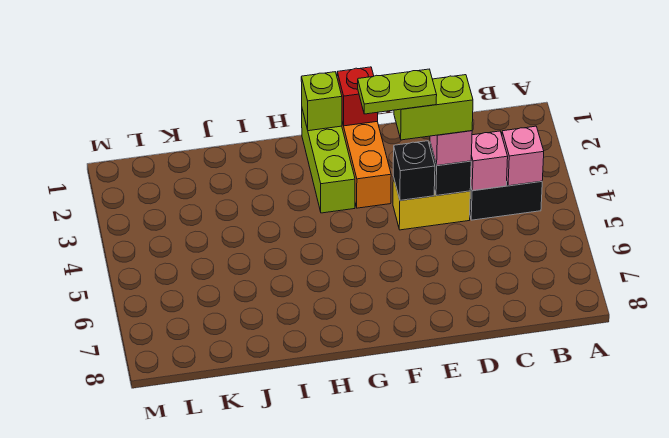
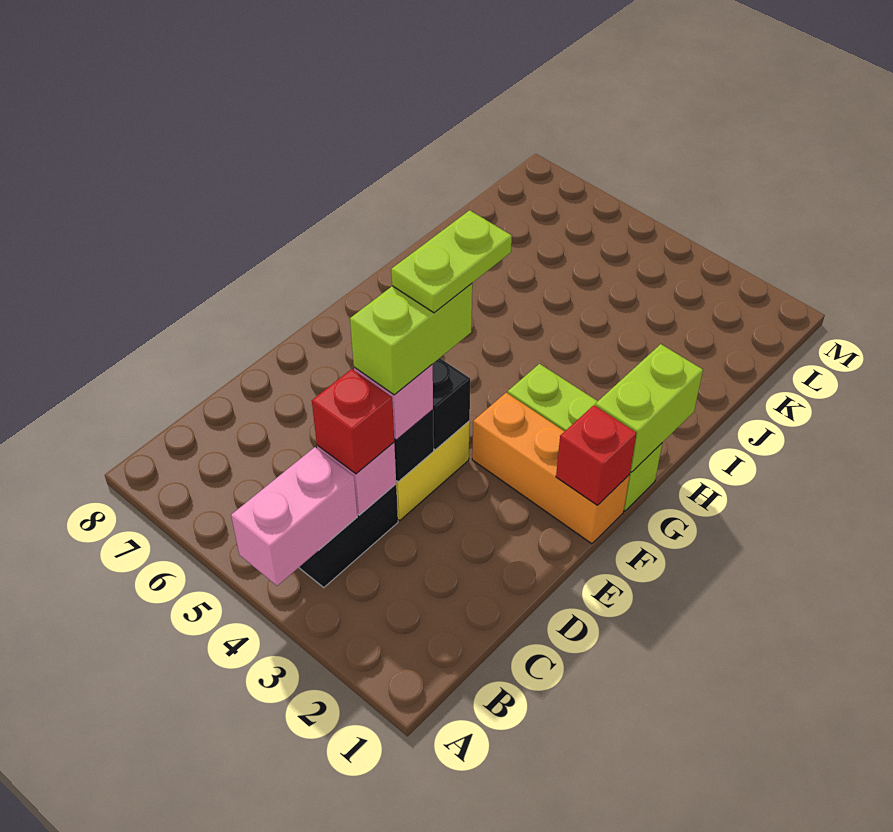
pink brick B4 level 2 -> pink brick A4:B4 level 2
none -> red brick C4 level 3
lime brick G1 level 2 -> lime brick G1:H1 level 2

